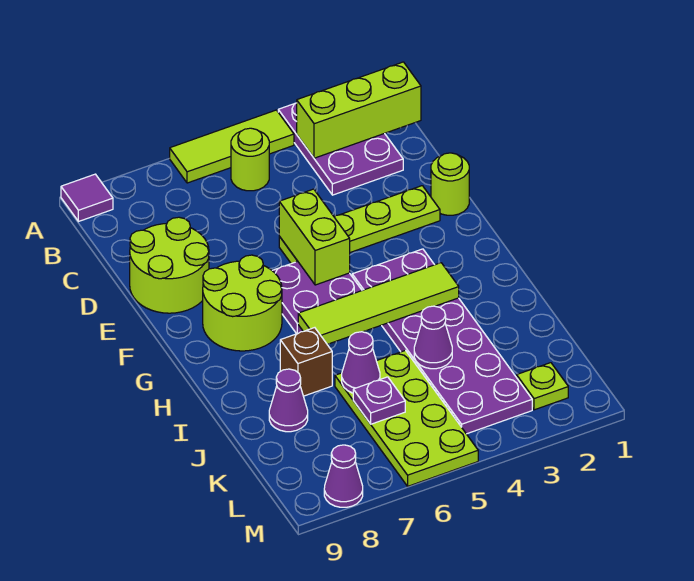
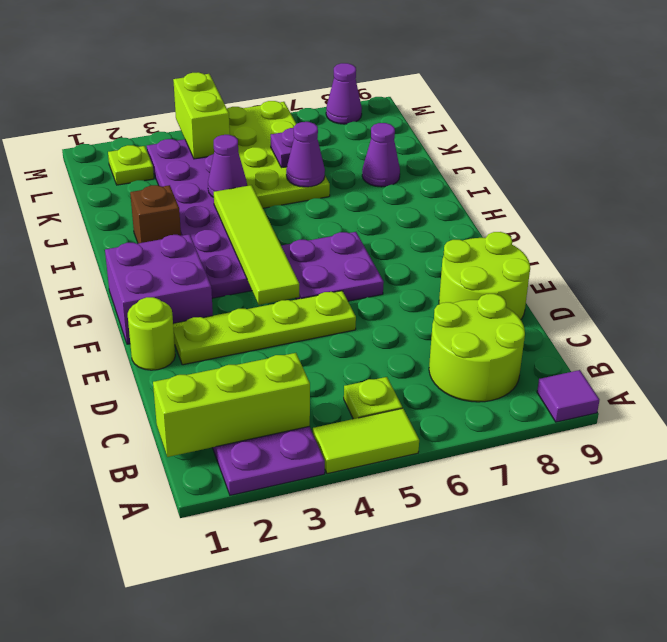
lime tile A4:A6 level 1 -> lime tile A4:A5 level 1
lime round brick B5 level 1 -> lime plate B5 level 1
lime brick E5:F5 level 2 -> lime brick L4:M4 level 2
none -> purple brick F1:G2 level 1
lime round brick F7:G8 level 1 -> lime round brick B7:C8 level 1
lime tile H3:H6 level 2 -> lime tile F4:I4 level 2
brown brick I7 level 1 -> brown brick I2 level 1

